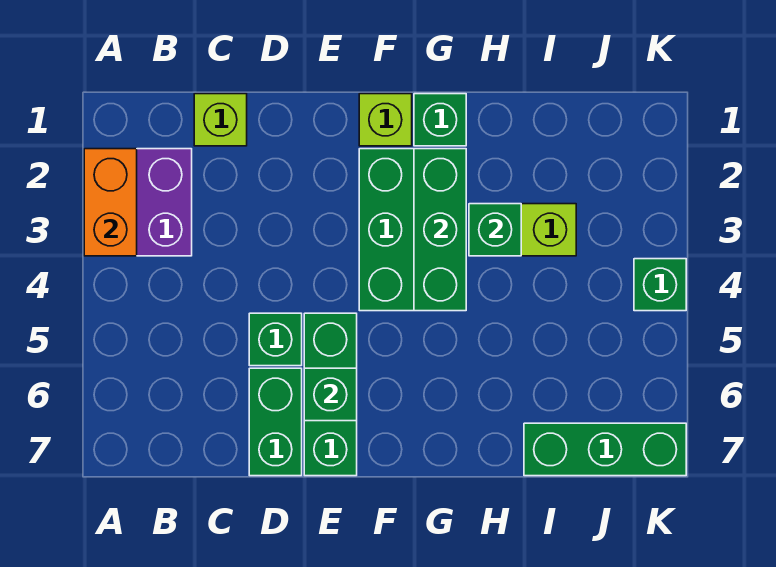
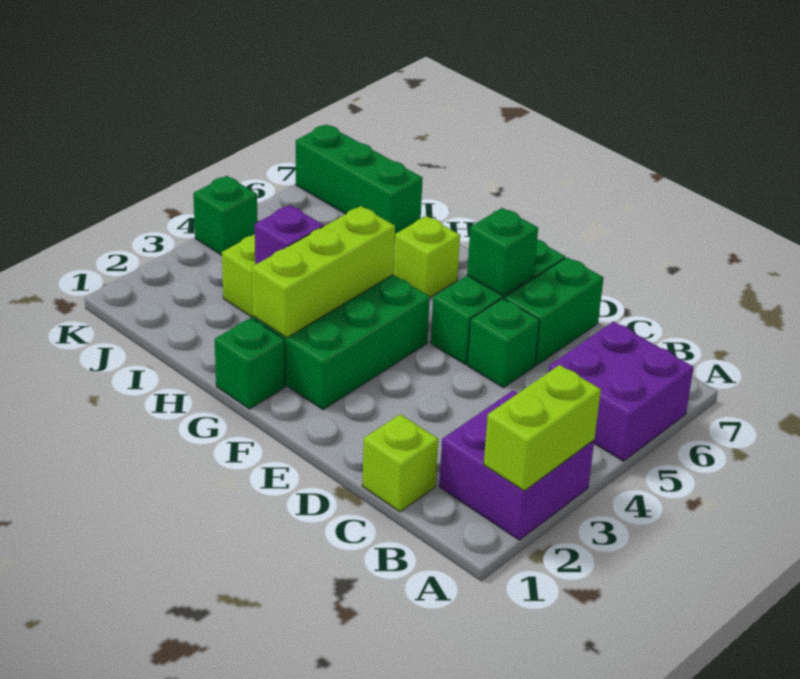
orange brick A2:A3 level 2 -> lime brick A2:A3 level 2
none -> purple brick A5:B6 level 1
lime brick F1 level 1 -> lime brick G6 level 1
green brick G2:G4 level 2 -> lime brick G2:G4 level 2
green brick H3 level 2 -> purple brick H3 level 2

